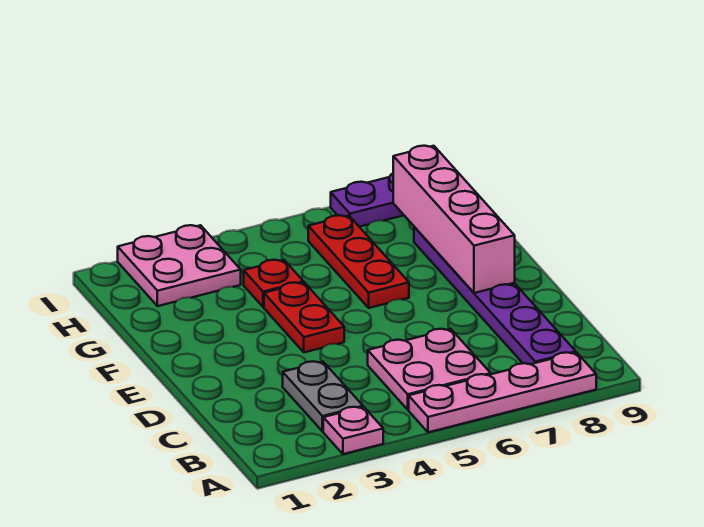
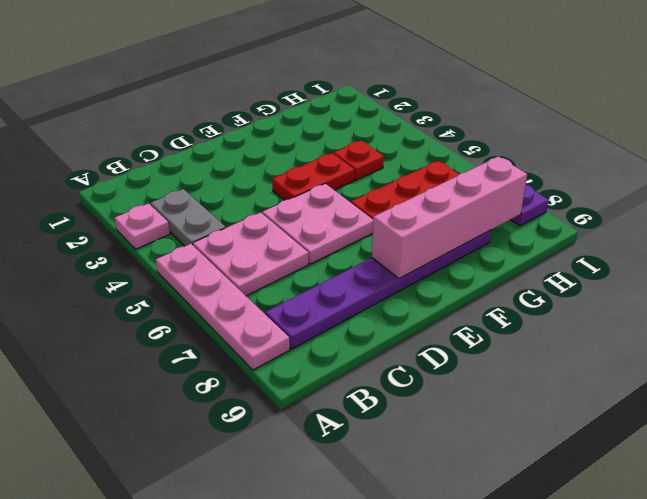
grey plate B3:C3 level 1 -> grey plate B3:B4 level 1
pink plate H2:I3 level 1 -> pink plate D5:E6 level 1

